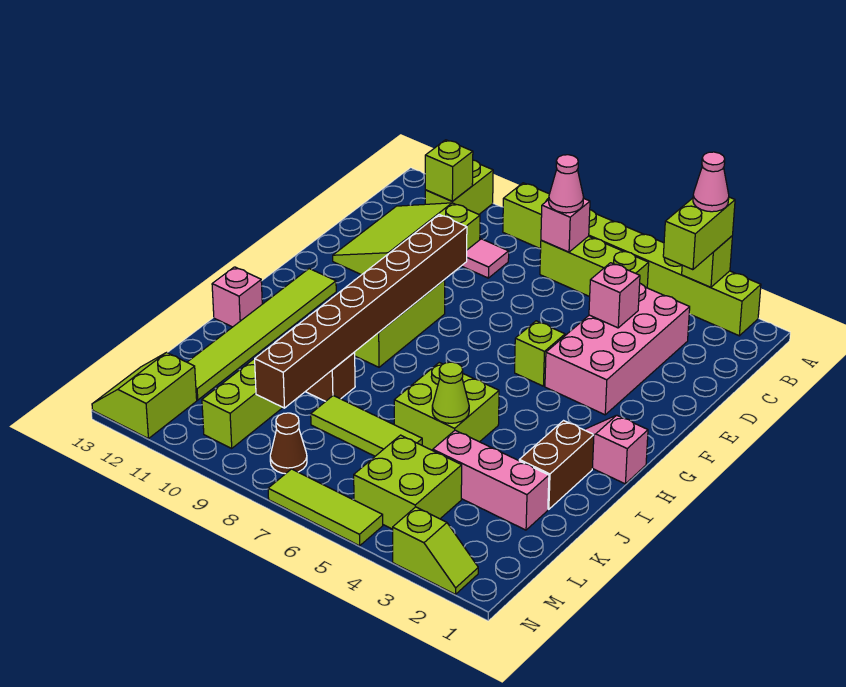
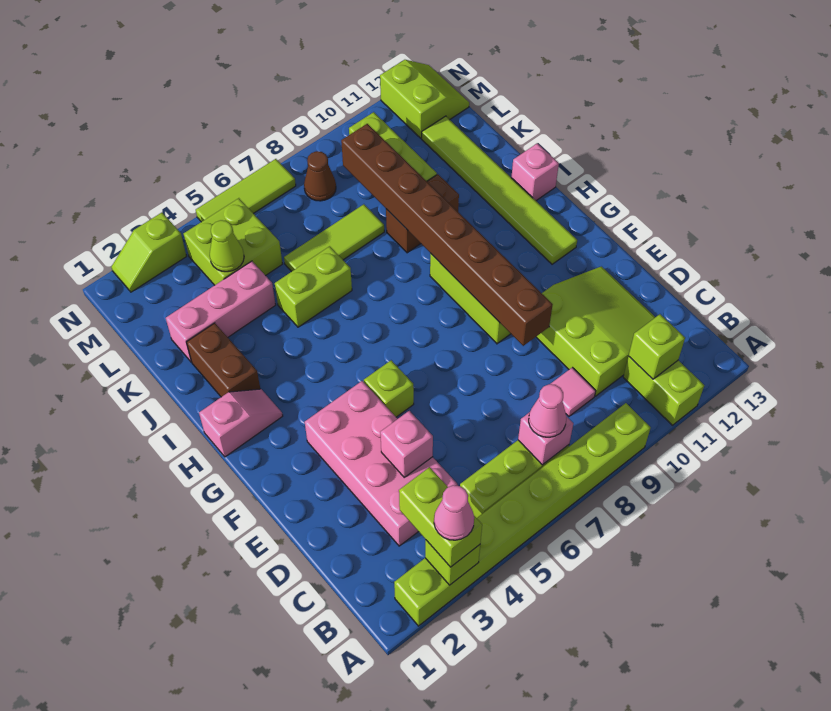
lime brick I5:J6 level 1 -> lime brick J5:J6 level 1
lime cone J5 level 2 -> lime cone L4 level 2

